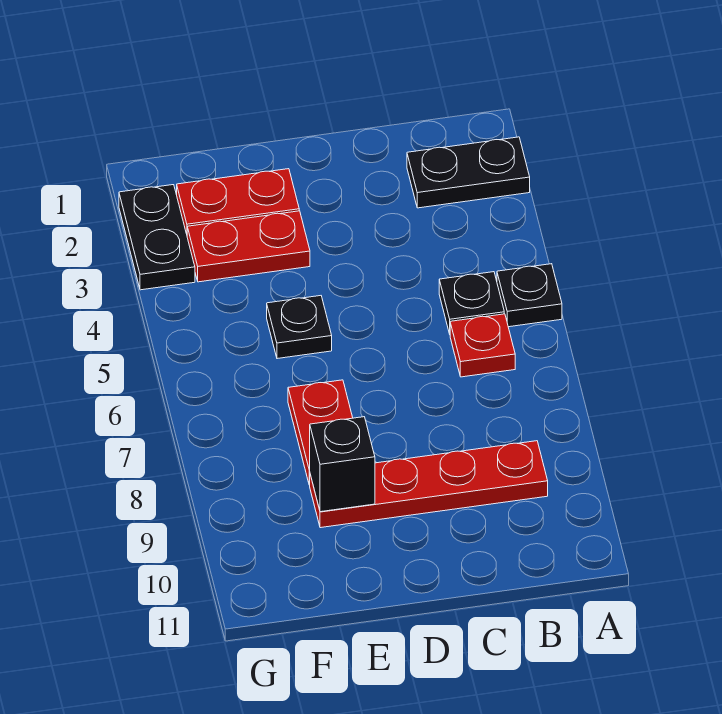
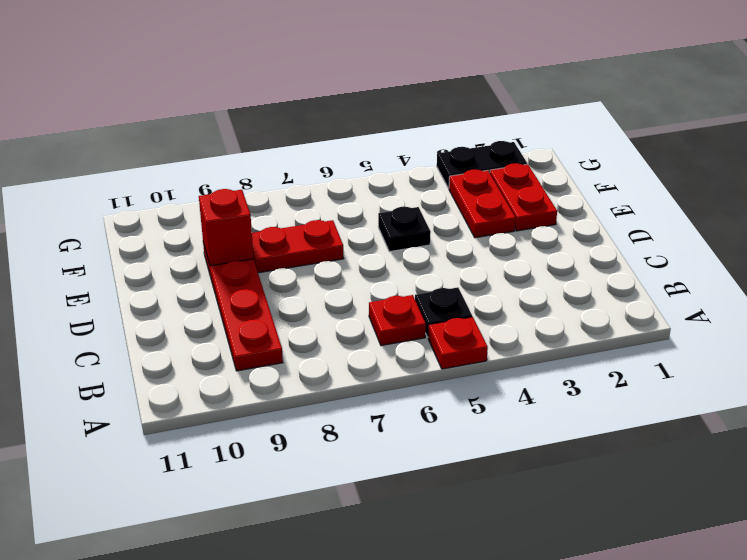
black plate A2:B2 level 1 -> none
black plate A5 level 1 -> red plate A5 level 1
black brick E9 level 2 -> red brick E9 level 2

